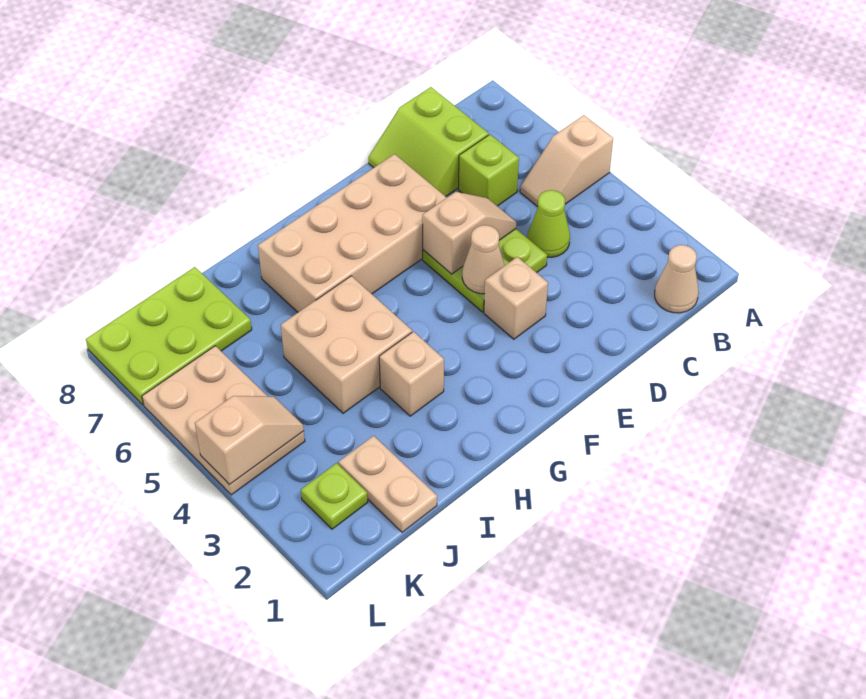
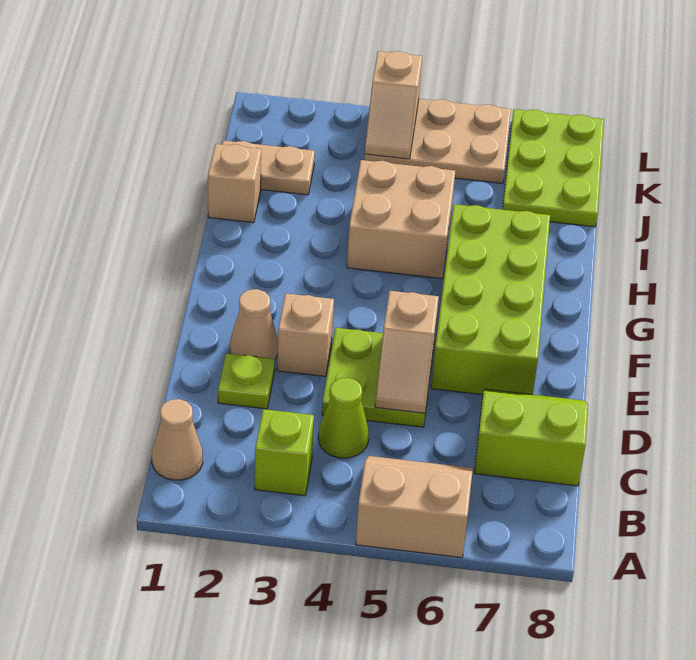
tan slope A5:B5 level 1 top A -> tan slope A5:B6 level 1 top A
lime brick C6 level 1 -> lime brick B3 level 1
tan cone E4 level 2 -> tan cone E2 level 1
tan brick E6:H7 level 1 -> lime brick E6:H7 level 1
tan brick H3 level 1 -> tan brick I1 level 1
lime plate K2 level 1 -> lime plate D2 level 1

